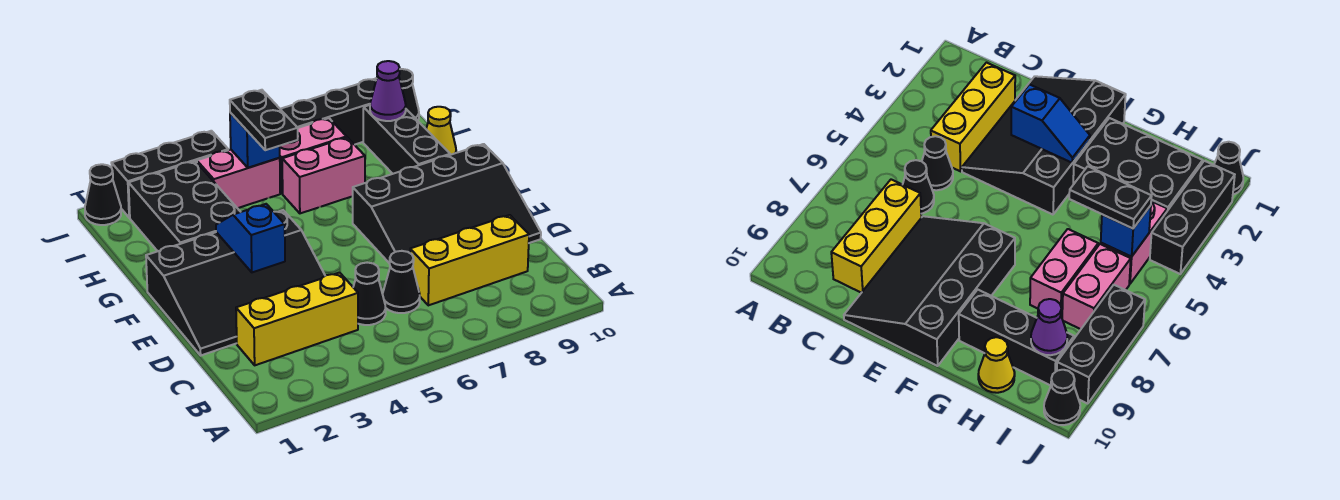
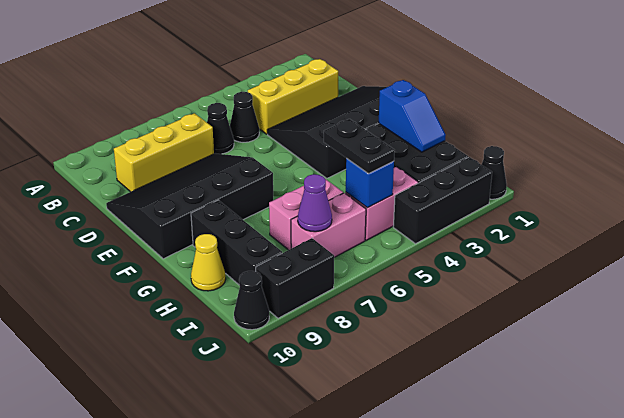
blue slope E3:F3 level 2 top E -> blue slope G2:H2 level 2 top G
purple cone I9 level 2 -> purple cone I7 level 2
black brick J7:J9 level 1 -> black brick J8:J9 level 1

